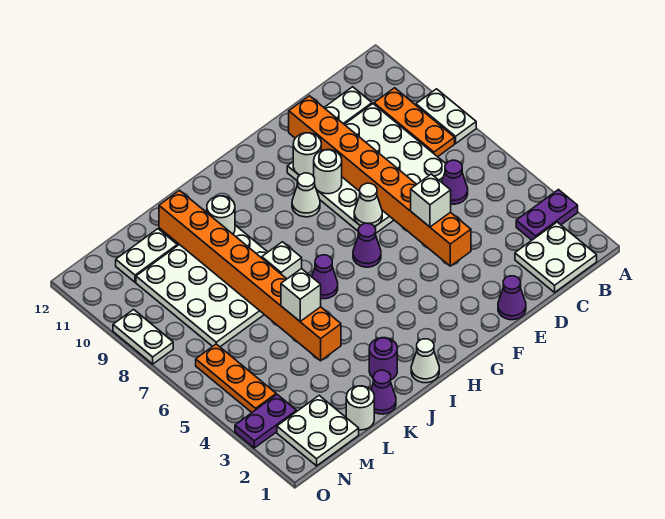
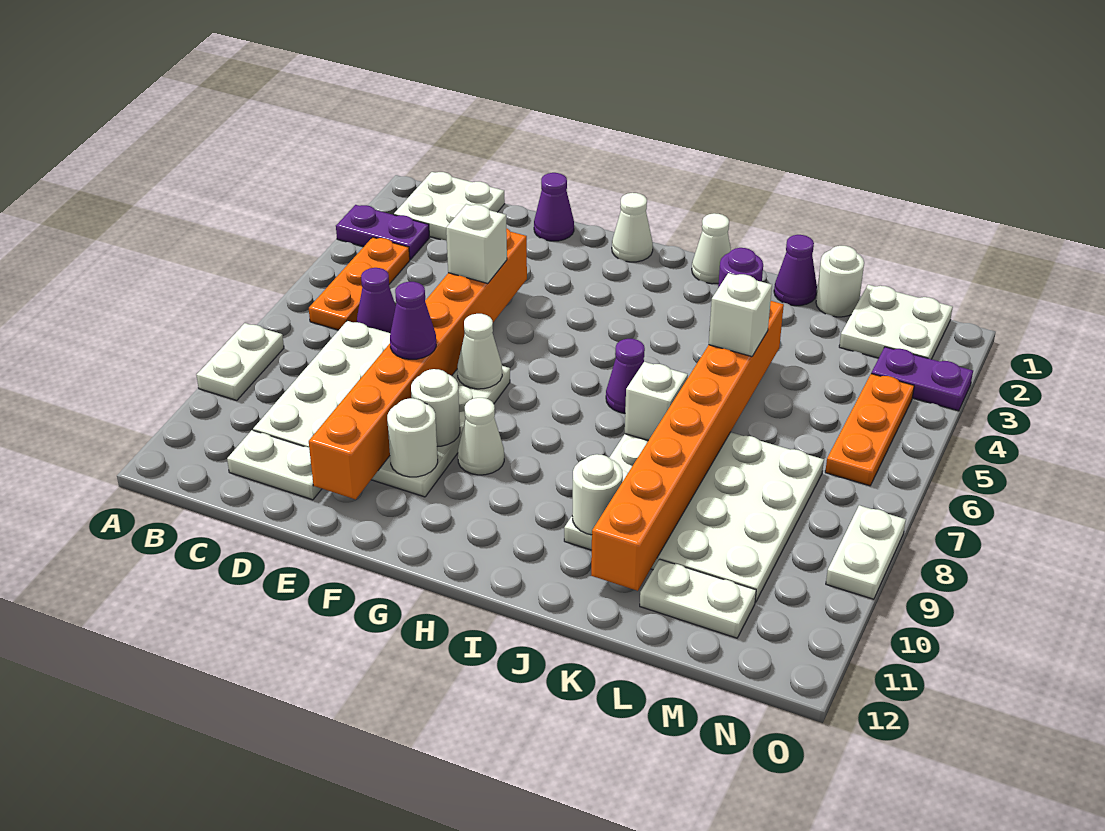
orange plate B8:B10 level 1 -> orange plate B4:B6 level 1
none -> white cone G1 level 1
purple cone G6 level 1 -> purple cone E8 level 3

